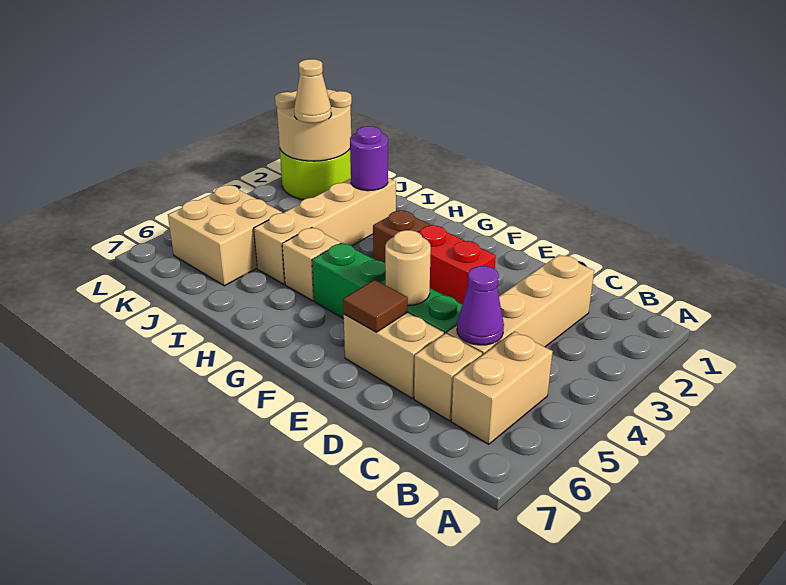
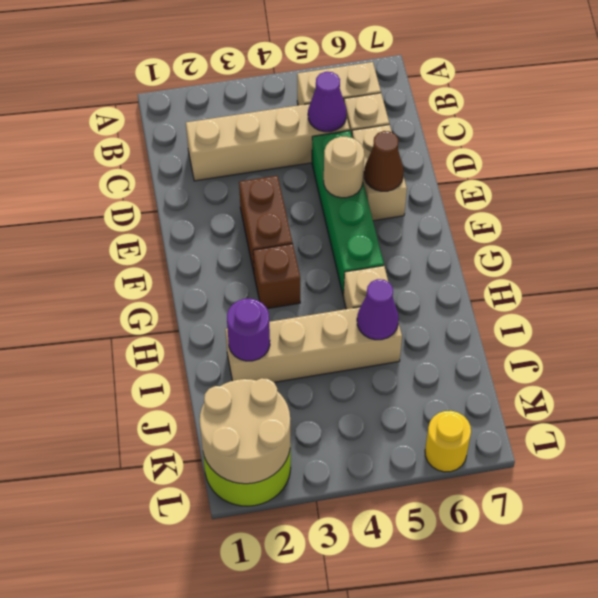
red brick E3:F3 level 1 -> brown brick E3:F3 level 1
brown tile E6 level 2 -> brown cone E6 level 2
none -> purple cone I5 level 2
tan brick J5:K6 level 1 -> none
tan cone K2 level 3 -> none
none -> yellow round brick L6 level 1

